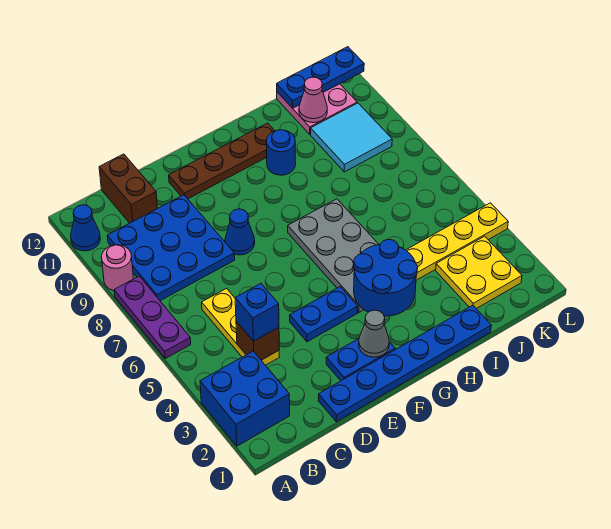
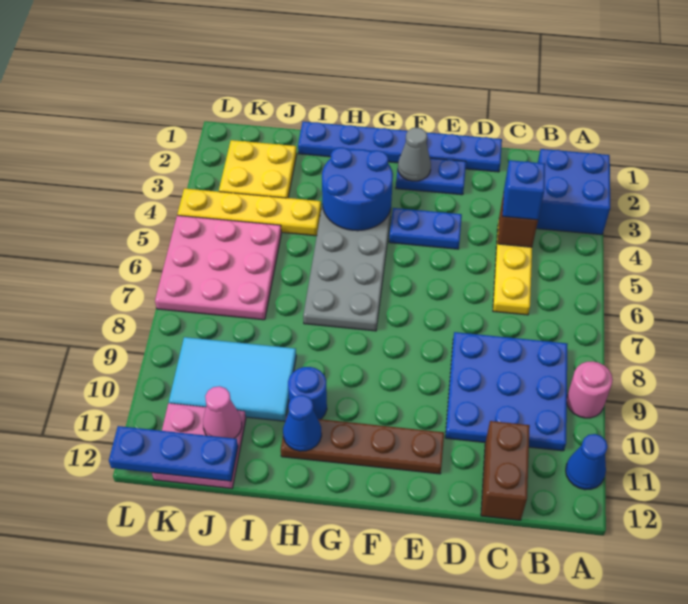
purple plate A6:A8 level 1 -> none
blue cone E8 level 1 -> blue cone H11 level 2
none -> pink plate J5:L7 level 1
cyan tile J9:K10 level 1 -> cyan tile I9:K10 level 1

